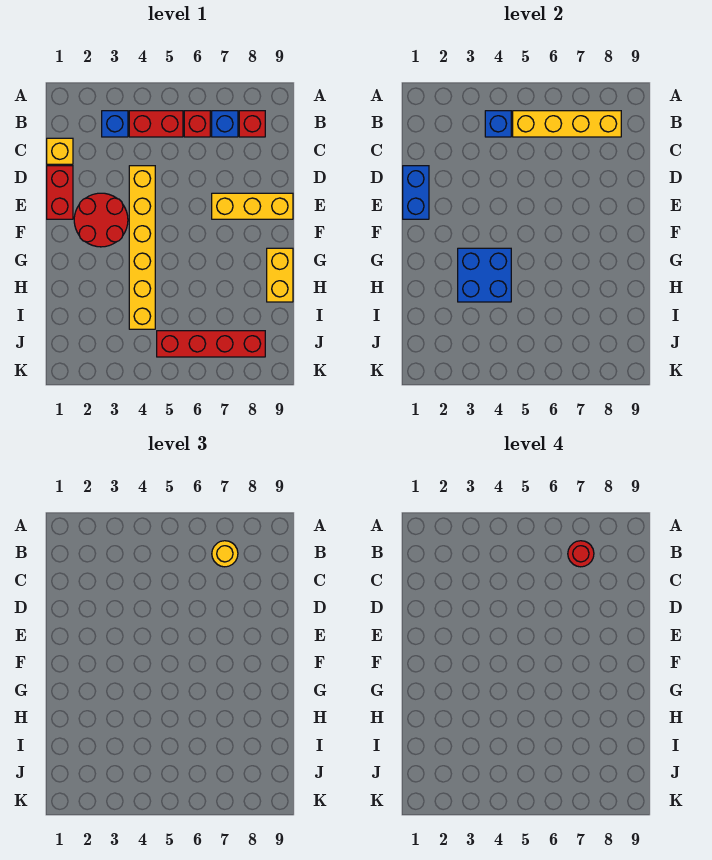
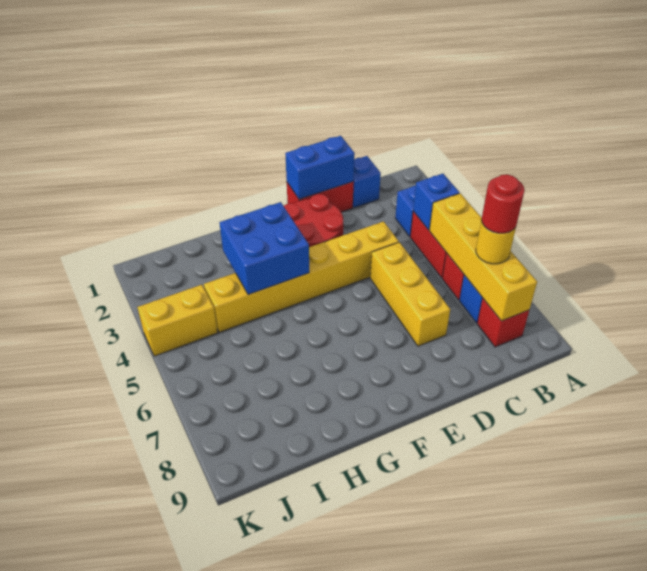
yellow brick C1 level 1 -> blue brick C1 level 1
yellow brick E7:E9 level 1 -> yellow brick D5:D7 level 1
yellow brick G9:H9 level 1 -> yellow brick J4:K4 level 1
red brick J5:J8 level 1 -> none

